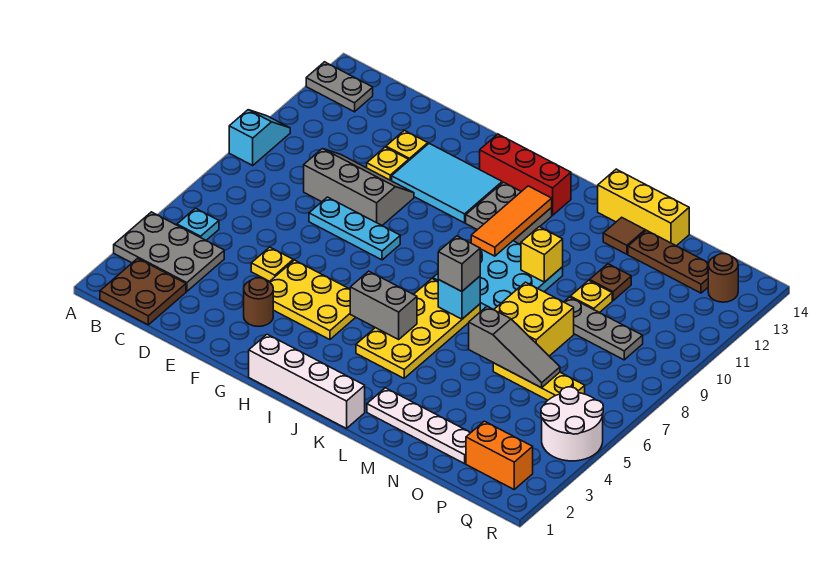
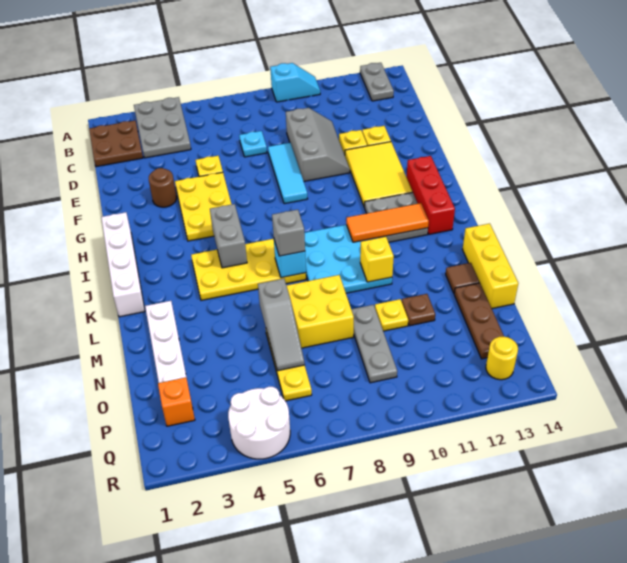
cyan plate B5 level 1 -> cyan plate D7 level 1
cyan plate E8:G8 level 1 -> cyan tile E8:G8 level 1
cyan tile F11:H12 level 1 -> yellow tile F11:H12 level 1
orange brick P2:Q2 level 1 -> orange brick P2 level 1
brown round brick Q13 level 1 -> yellow round brick Q13 level 1

